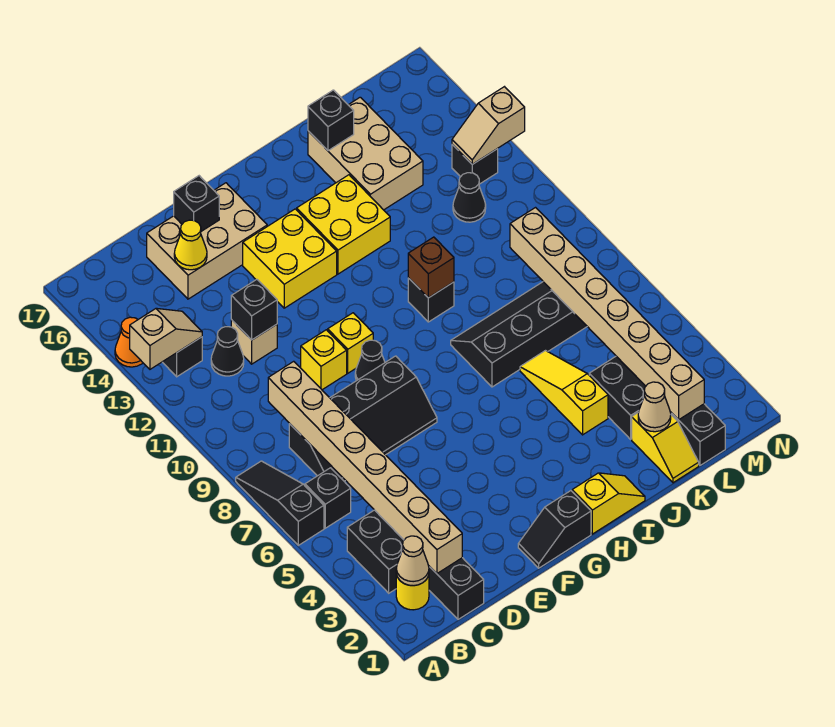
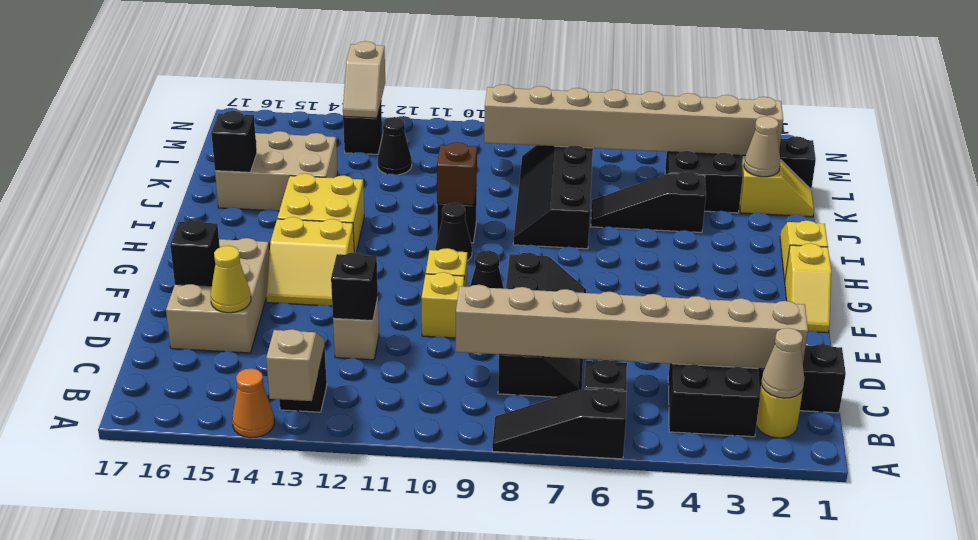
black cone C12 level 1 -> black cone H10 level 1
black slope F1:G1 level 1 top G -> yellow slope F1:G1 level 1 top G
yellow brick F13:G14 level 1 -> yellow slope F13:G14 level 1 top G
yellow slope J4:J6 level 1 top 4 -> black slope J4:J6 level 1 top 4

